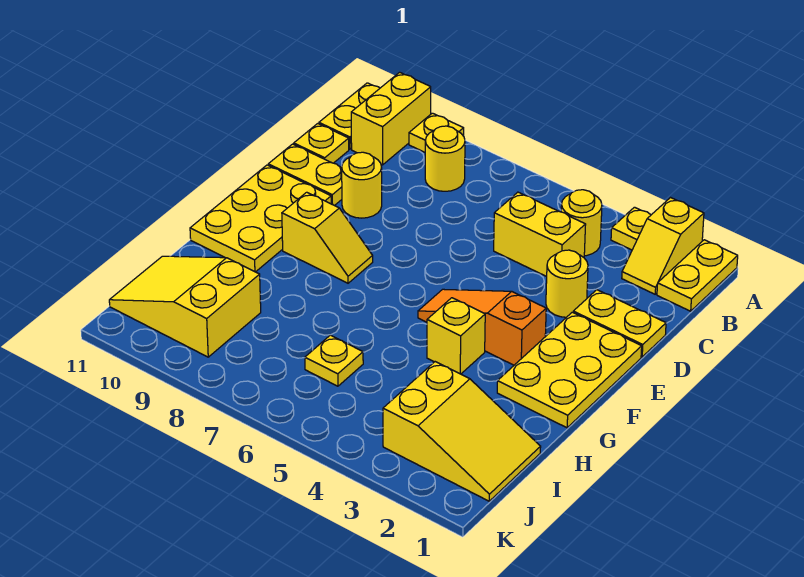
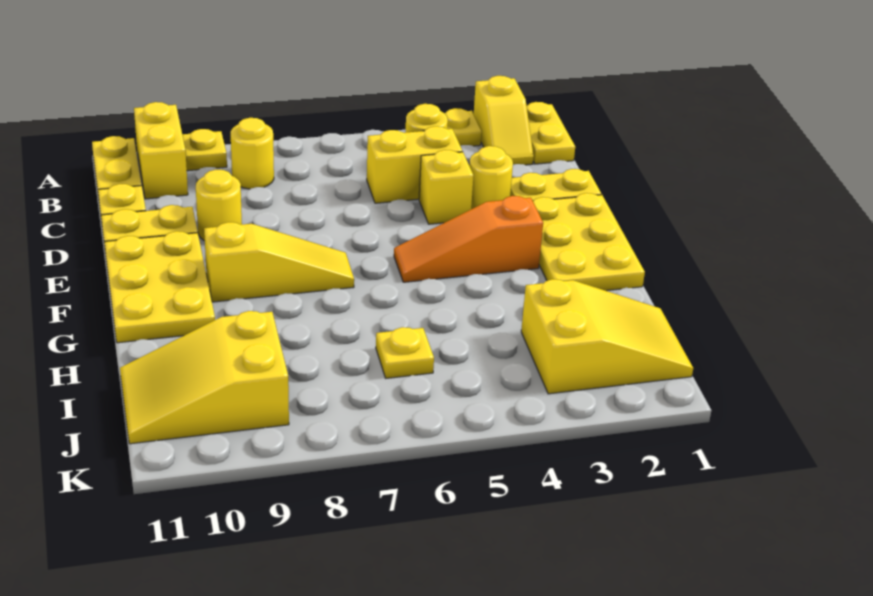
yellow slope F8:F9 level 1 top 9 -> yellow slope F7:F9 level 1 top 9
yellow brick G4 level 1 -> yellow brick D4 level 1

